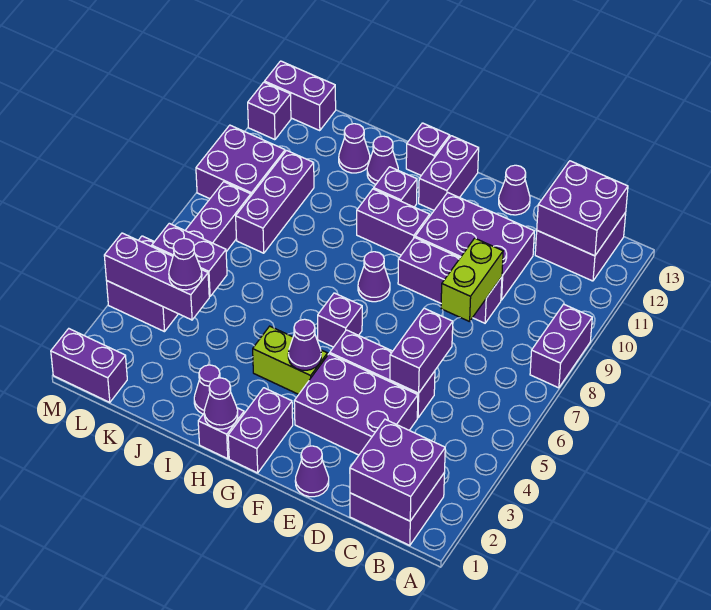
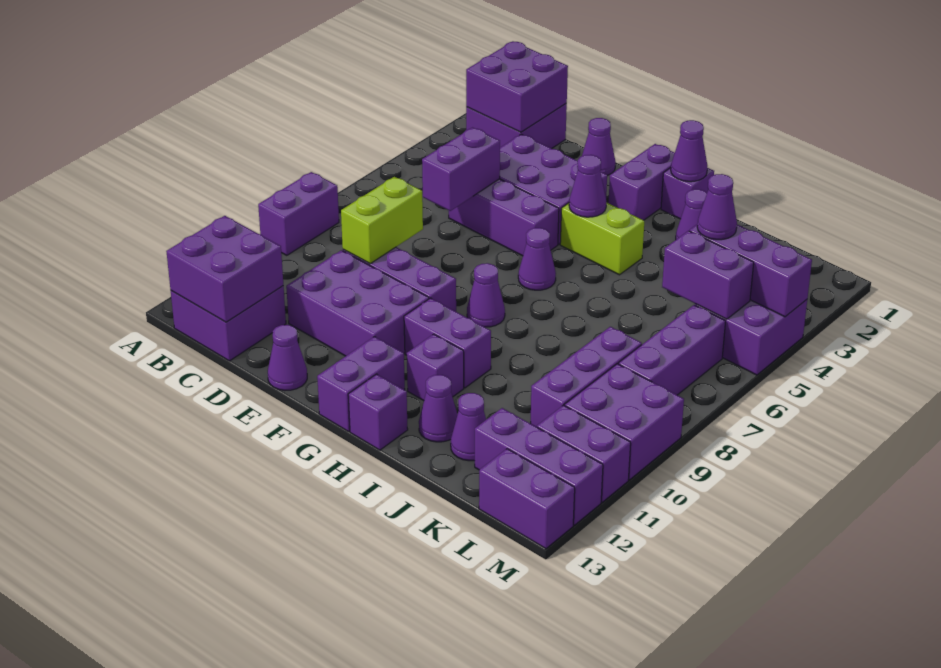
purple brick G6 level 1 -> purple cone G6 level 1
purple brick L1:M1 level 1 -> purple brick L11:M11 level 1
purple brick M12 level 1 -> purple brick K12:M12 level 1

